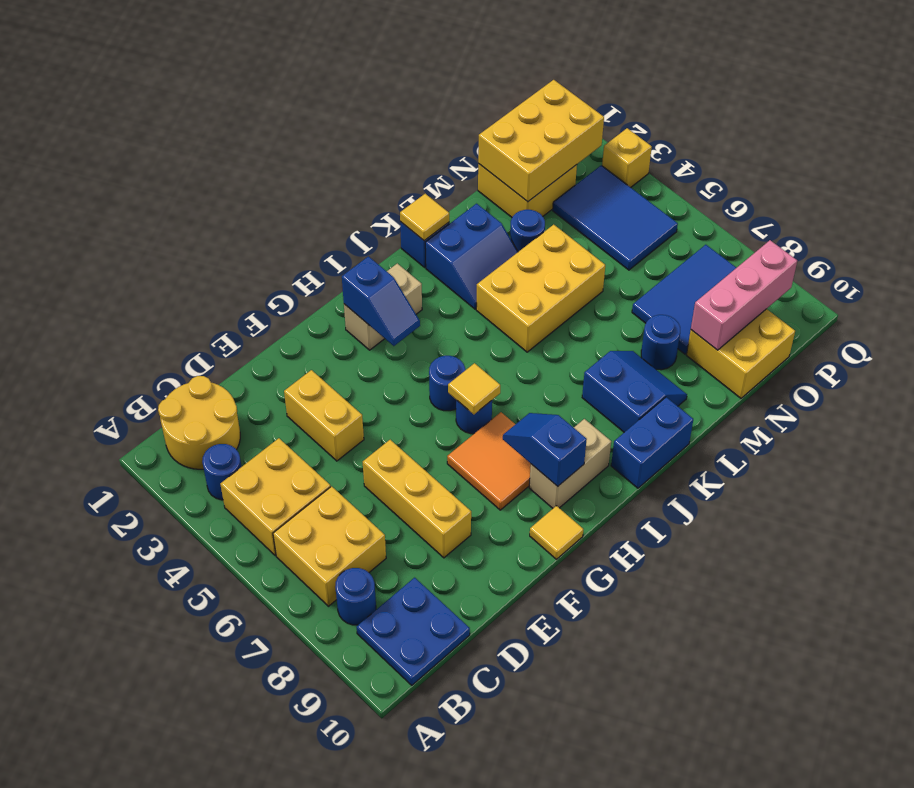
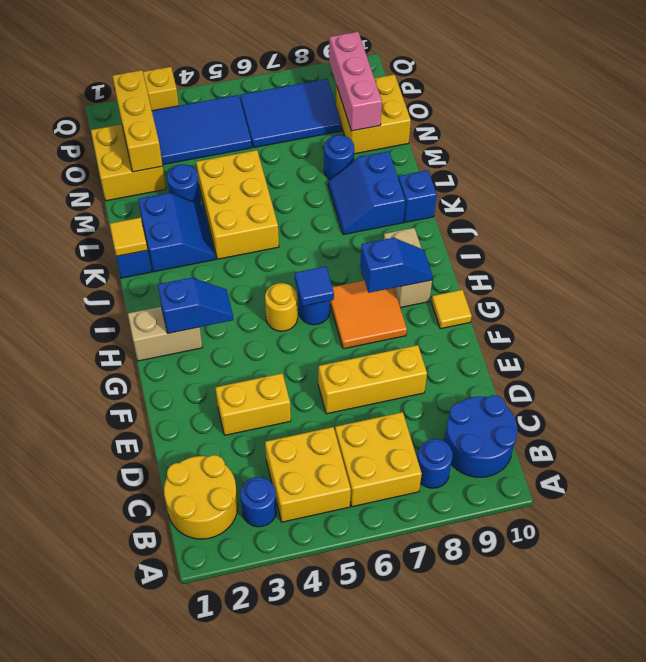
blue plate B9:C10 level 1 -> blue round brick B9:C10 level 1
tan brick H2:I2 level 1 -> tan brick H1:H2 level 1
blue round brick H5 level 1 -> yellow round brick H5 level 1
yellow tile H6 level 2 -> blue tile H6 level 2
blue slope H8:H9 level 2 top 9 -> blue slope H8:H9 level 2 top 8
blue brick J10:K10 level 1 -> blue brick K10 level 1
blue slope K8:L9 level 1 top K -> blue slope K8:L9 level 1 top 9
yellow brick N1:P2 level 2 -> yellow brick N2:P2 level 2
blue tile N7:P8 level 1 -> blue tile O6:P8 level 1

